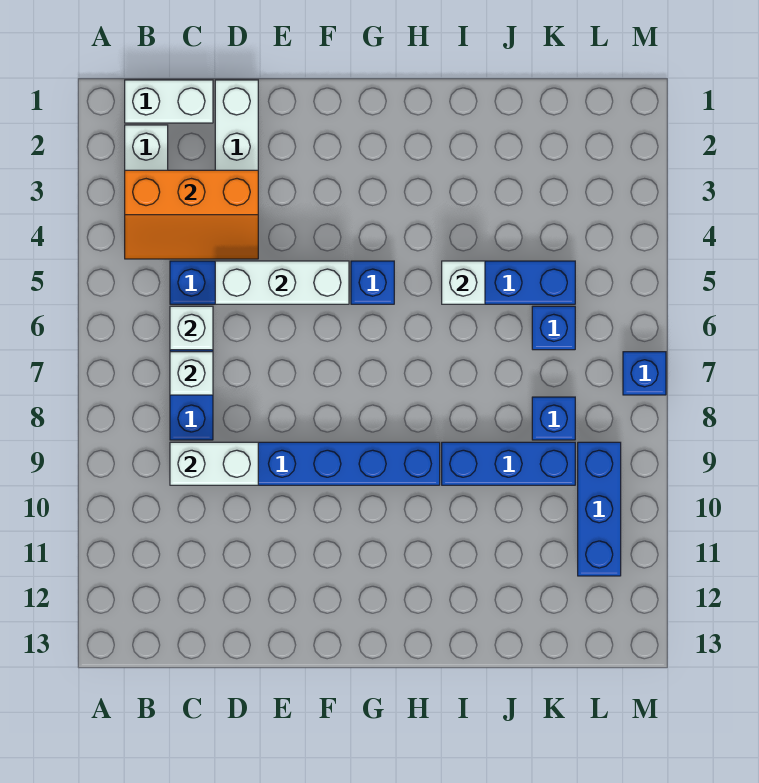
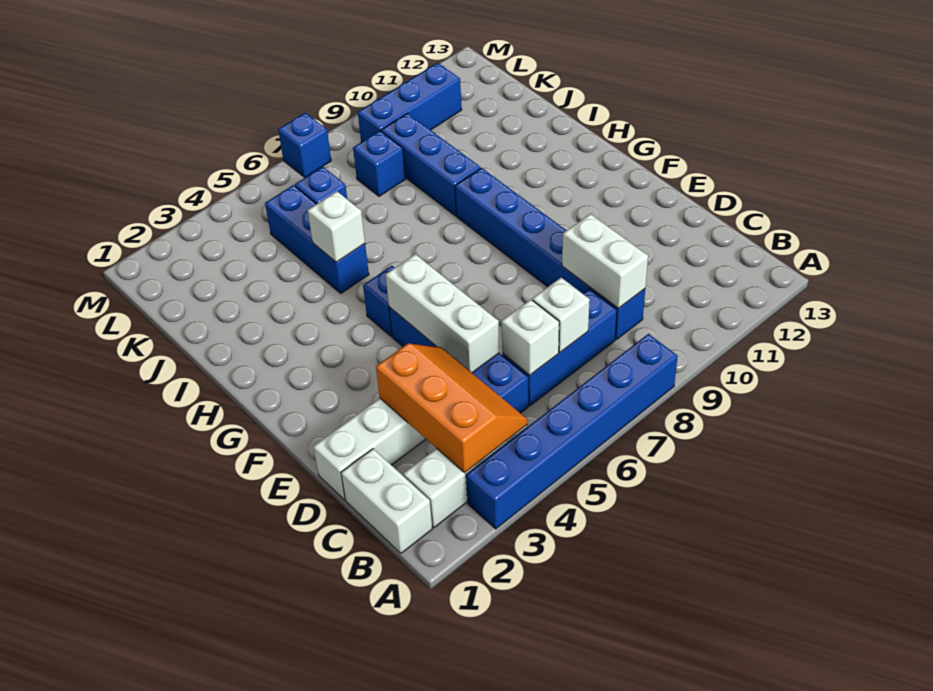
none -> blue brick A3:A8 level 1

